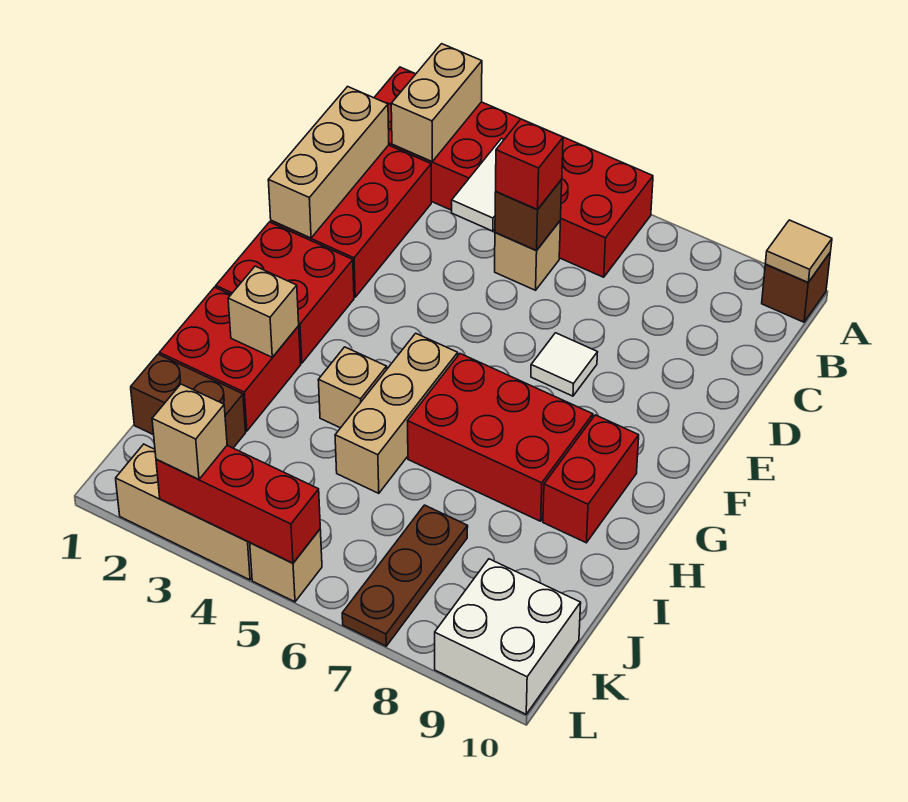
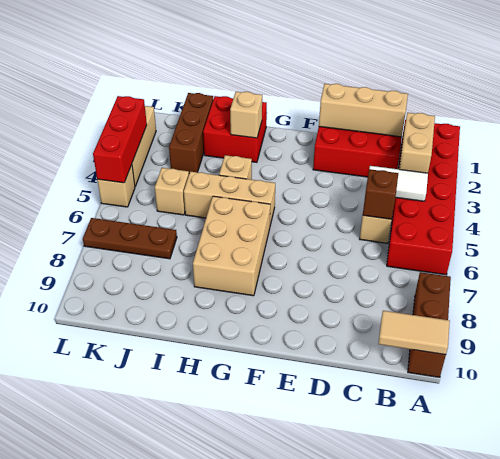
tan brick A2:B2 level 2 -> tan brick B2:B3 level 2
brown brick A10 level 1 -> brown brick A8:A10 level 1
tan tile A10 level 2 -> tan tile A10:B10 level 2
red brick C5 level 3 -> none
white tile E7 level 1 -> none
red brick F1:G2 level 1 -> none
red brick G6:H8 level 1 -> tan brick G6:H8 level 1
red brick G9:H9 level 1 -> none
brown brick J1:J2 level 1 -> brown brick J1:J3 level 1
white brick K9:L10 level 1 -> none
tan brick L3 level 3 -> tan brick J5 level 1

